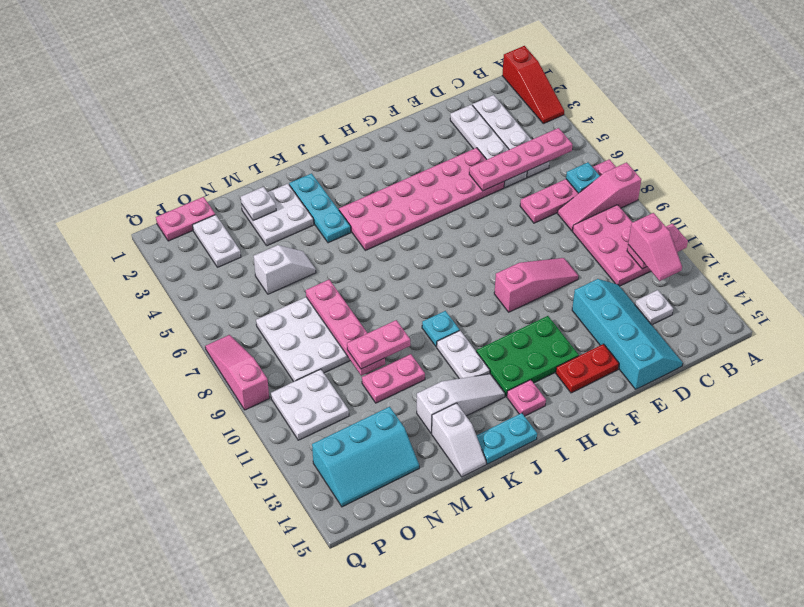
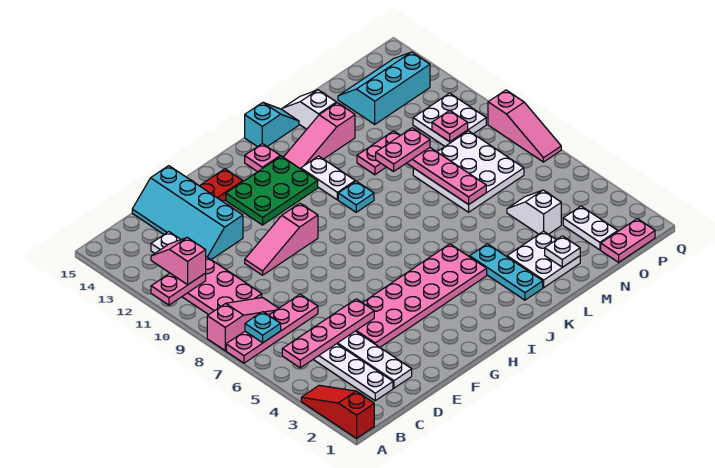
white slope J13:L13 level 1 top L -> pink slope J13:L13 level 1 top L
cyan plate J15:K15 level 1 -> cyan slope J15:K15 level 1 top J
white slope M5:N5 level 1 top N -> white slope N4:N5 level 1 top 4
none -> pink plate O10 level 2

